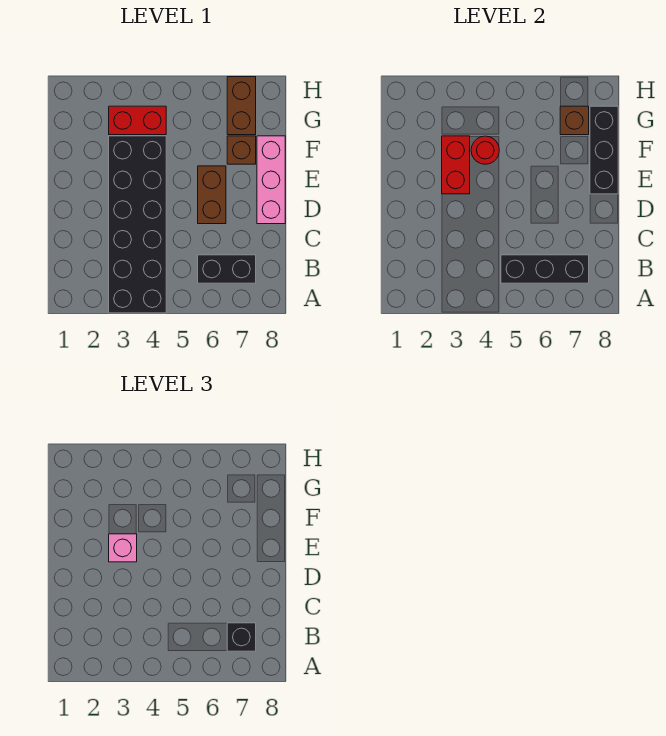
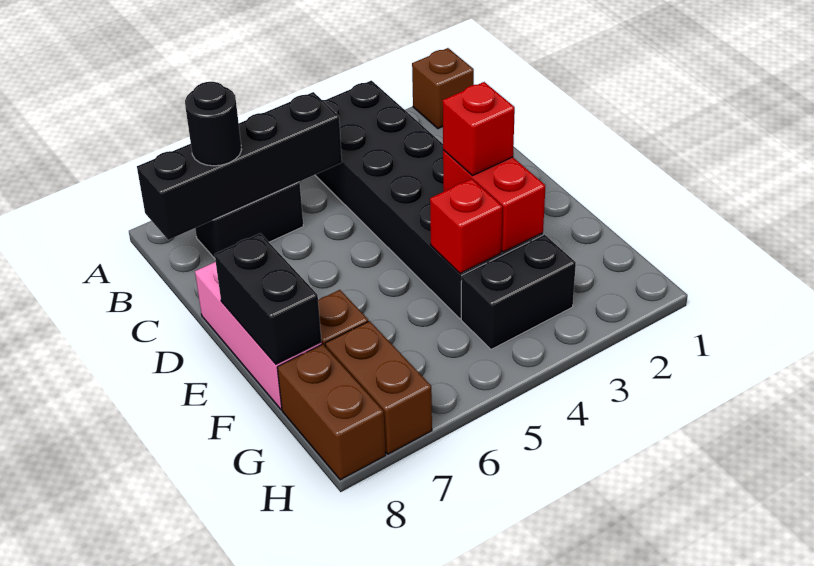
black brick B5:B7 level 2 -> black brick B5:B8 level 2
black brick B7 level 3 -> black round brick B7 level 3
brown brick D6:E6 level 1 -> brown brick G8:H8 level 1
pink brick E3 level 3 -> red brick E3 level 3
black brick E8:G8 level 2 -> black brick E8:F8 level 2
red round brick F4 level 2 -> red brick F4 level 2
red brick G3:G4 level 1 -> black brick G3:G4 level 1
brown brick G7 level 2 -> brown brick A1 level 1

